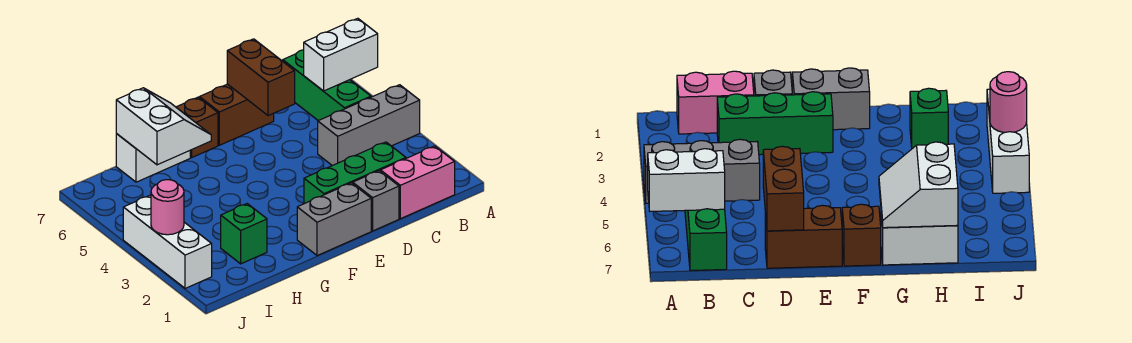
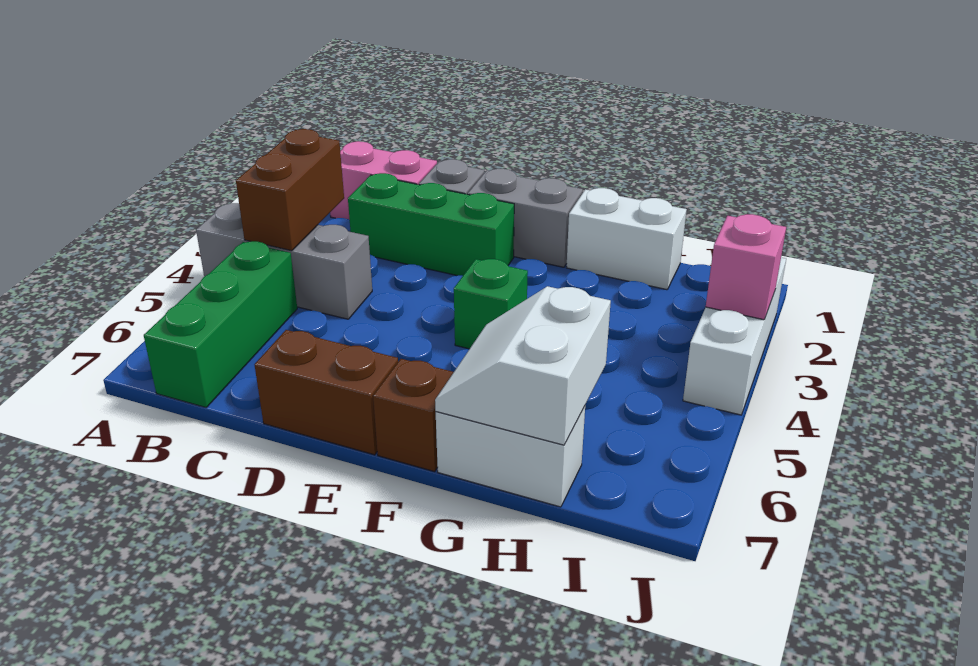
white brick A6:B6 level 2 -> white brick G1:H1 level 1
brown brick D6:D7 level 2 -> brown brick B3:B4 level 2
green brick H2 level 1 -> green brick F4 level 1
pink round brick J3 level 2 -> pink brick J3 level 2

